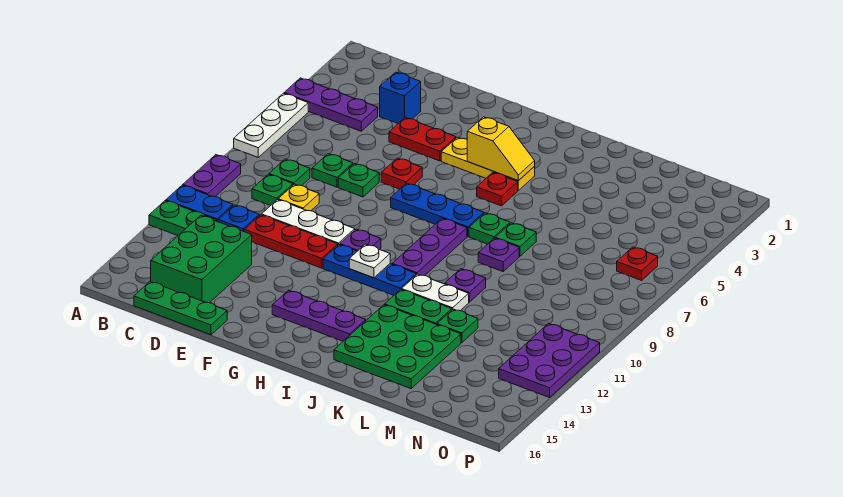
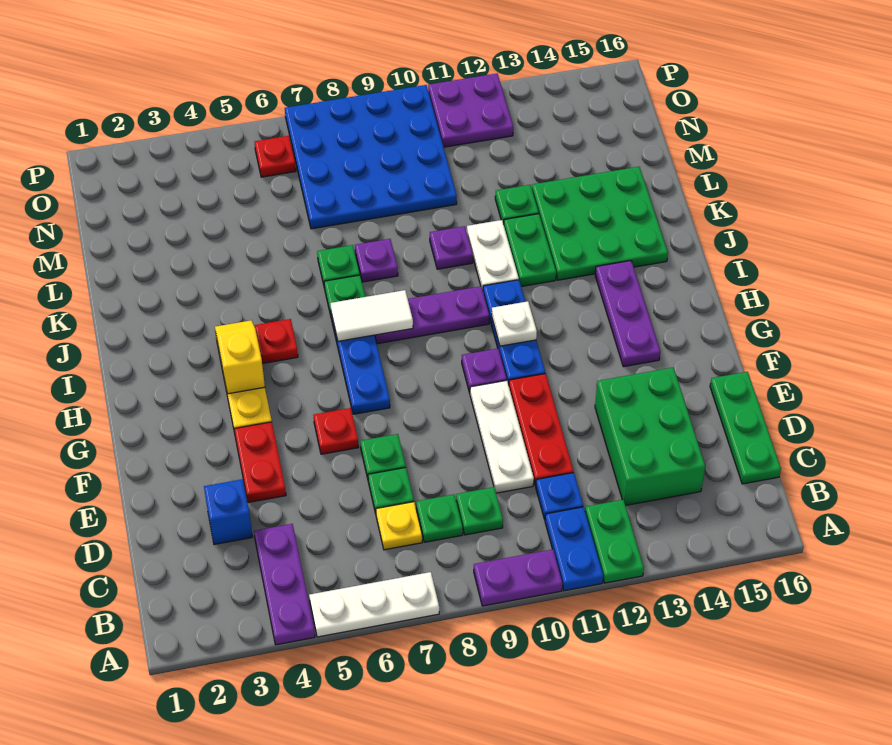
green brick C13:D15 level 1 -> green brick C13:E14 level 1
yellow plate D9 level 1 -> yellow plate C7 level 1
none -> white tile I7:I8 level 2
none -> blue plate M7:P10 level 1
purple plate O11:P13 level 1 -> purple plate O11:P12 level 1

